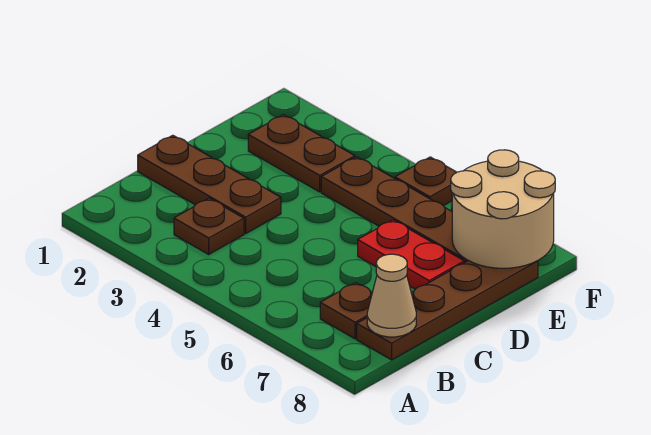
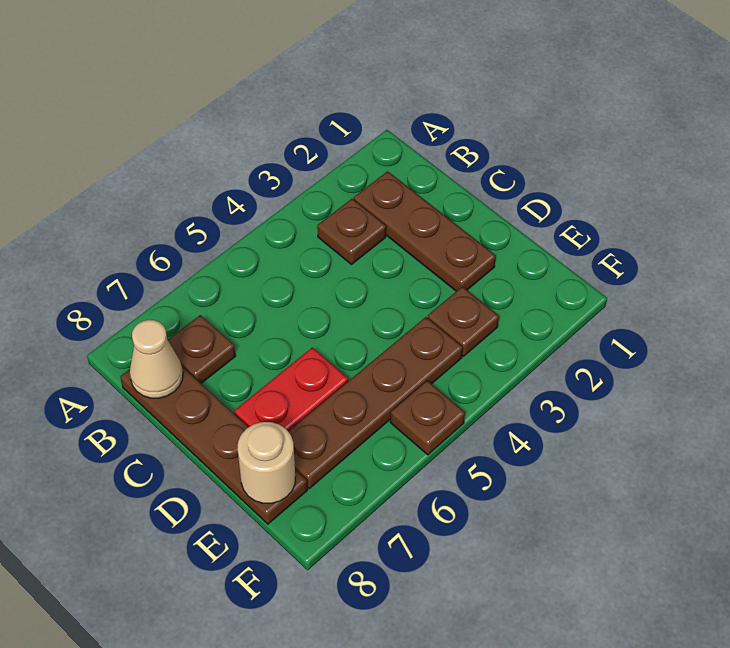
brown plate C1:C3 level 1 -> brown plate B2:D2 level 1
brown plate E2:E3 level 1 -> brown plate E3 level 1
tan round brick E7:F8 level 2 -> tan round brick E8 level 2

